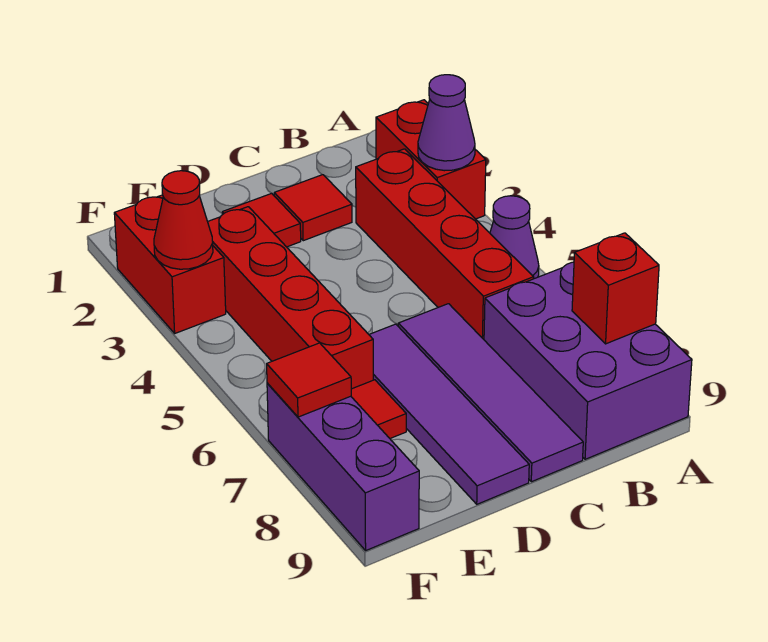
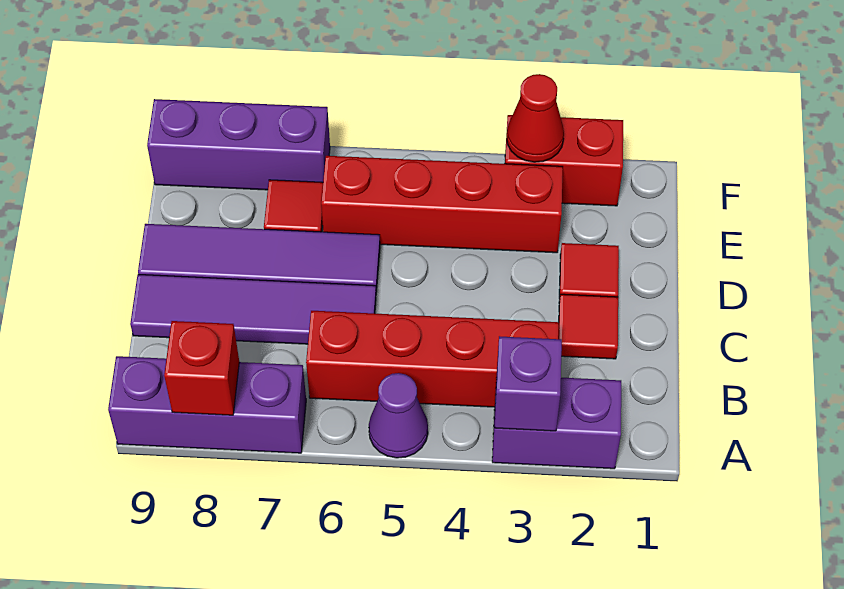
red brick A2:A3 level 1 -> purple brick A2:A3 level 1
purple cone A3 level 2 -> purple brick A3 level 2
purple brick A7:B9 level 1 -> purple brick A7:A9 level 1
red tile F7 level 2 -> none

